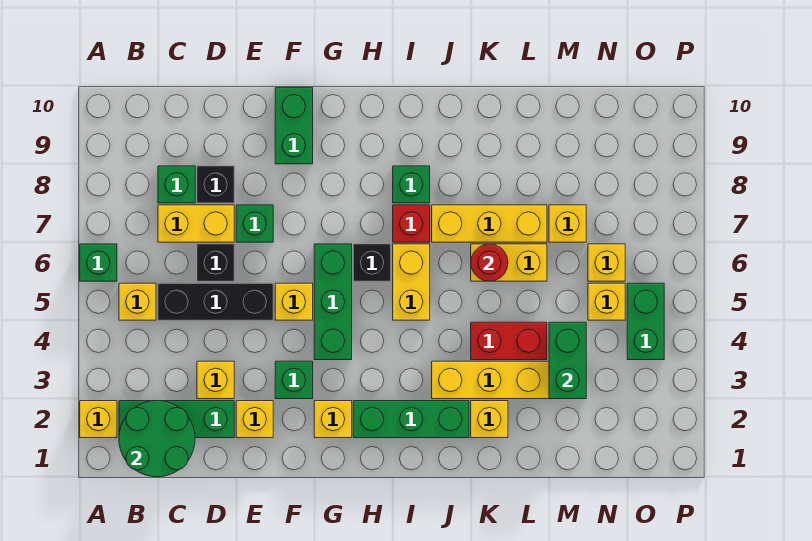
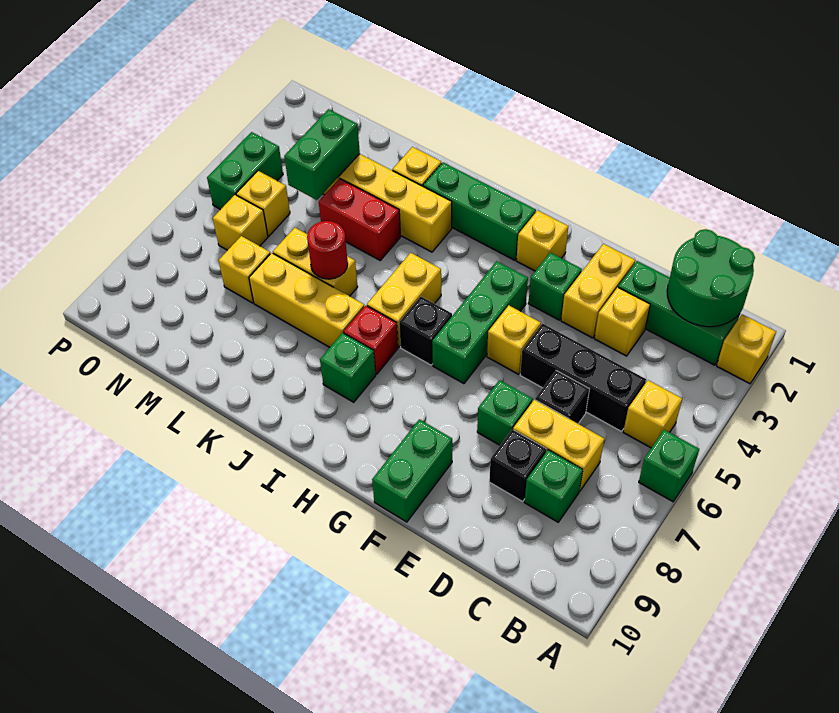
yellow brick E2 level 1 -> yellow brick E2:E3 level 1

